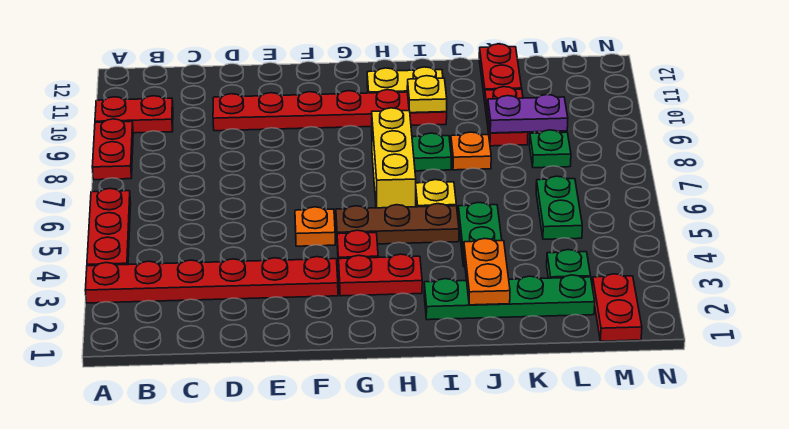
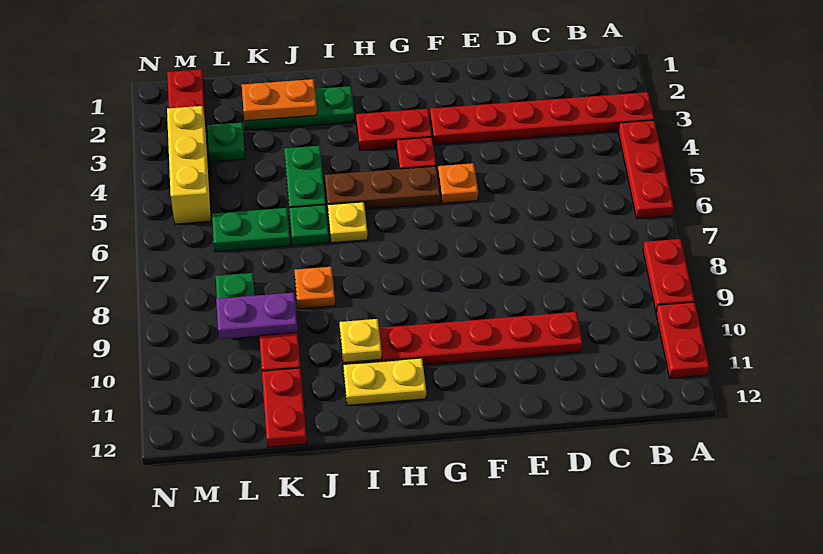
red plate A10:B10 level 1 -> red plate A10:A11 level 1
yellow brick H6:H8 level 1 -> yellow brick M3:M5 level 1
green plate I2:L2 level 1 -> green plate I2:K2 level 1
green plate I8 level 1 -> green plate J6 level 1
orange plate J2:J3 level 2 -> orange plate J2:K2 level 2
green plate L5:L6 level 1 -> green plate K6:L6 level 1

